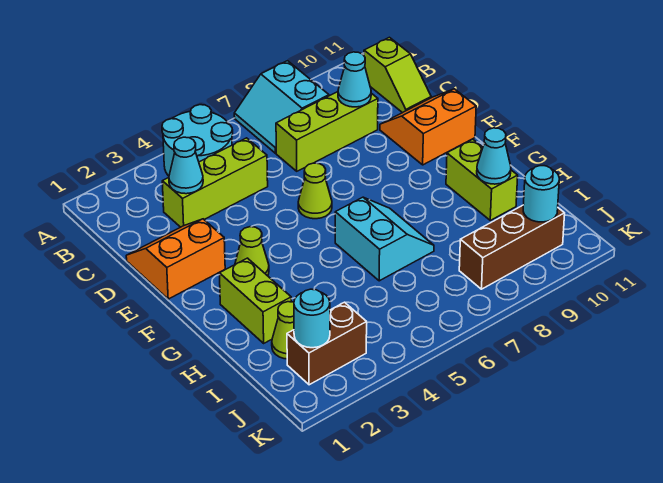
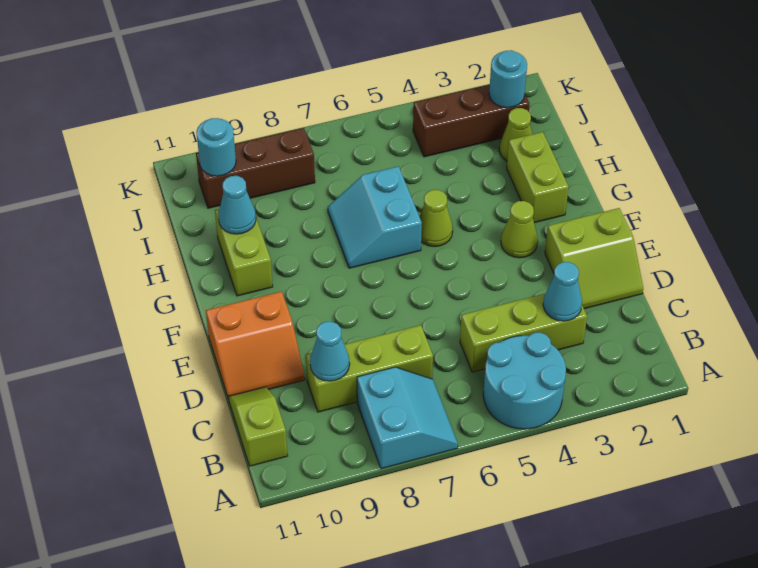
orange slope D1:E2 level 1 top E -> lime slope D1:E2 level 1 top E
lime cone E6 level 1 -> lime cone G5 level 1
brown brick J2:J3 level 1 -> brown brick J2:J4 level 1

